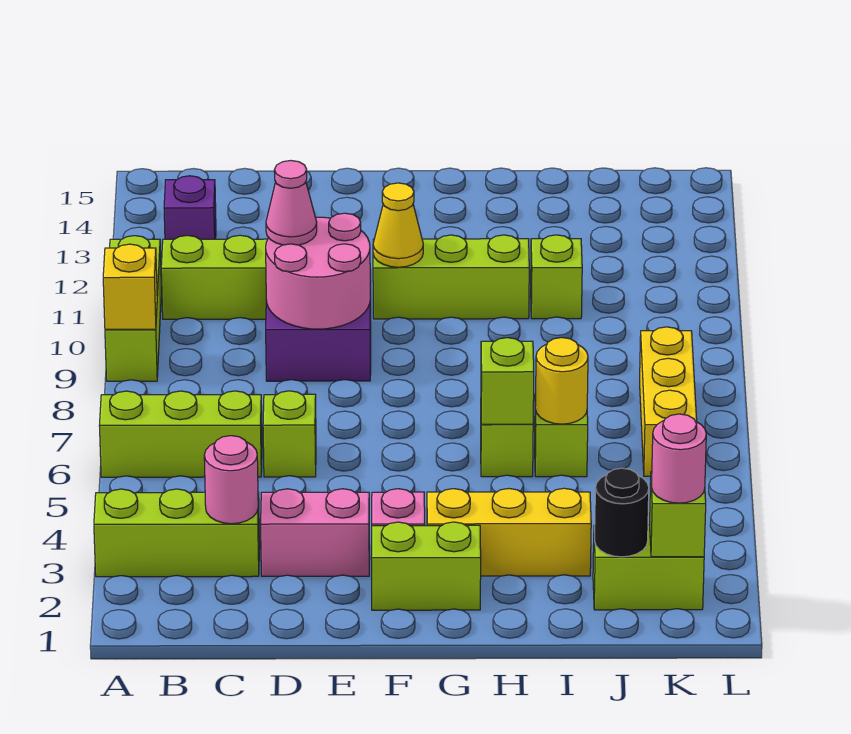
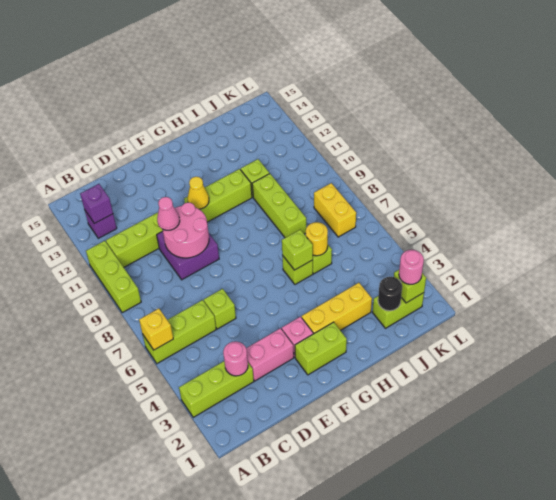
yellow brick A9 level 2 -> yellow brick A6 level 2
none -> purple brick B13 level 2
none -> lime brick I8:I10 level 1
yellow brick K6:K8 level 1 -> yellow brick K7:K8 level 1

